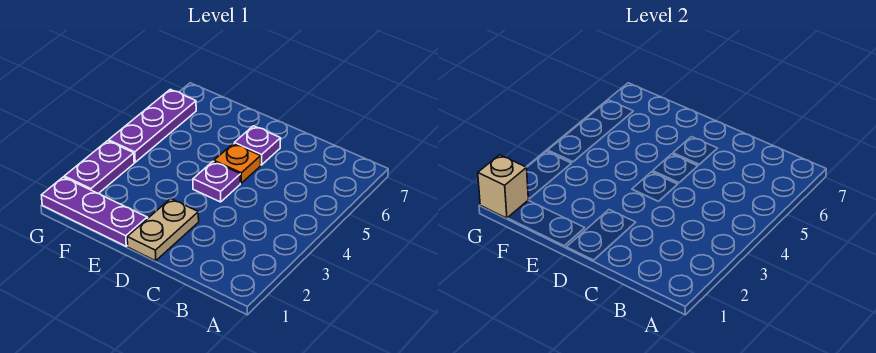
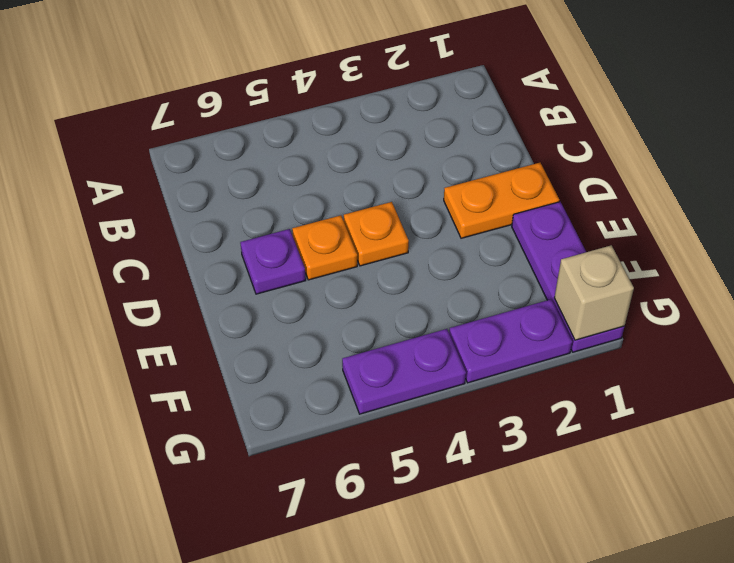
tan plate D1:D2 level 1 -> orange plate D1:D2 level 1
purple plate D4 level 1 -> orange plate D4 level 1
purple plate G4:G6 level 1 -> purple plate G4:G5 level 1

